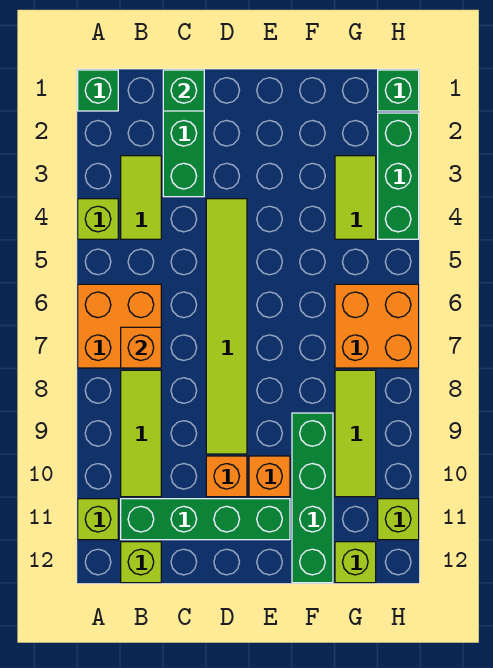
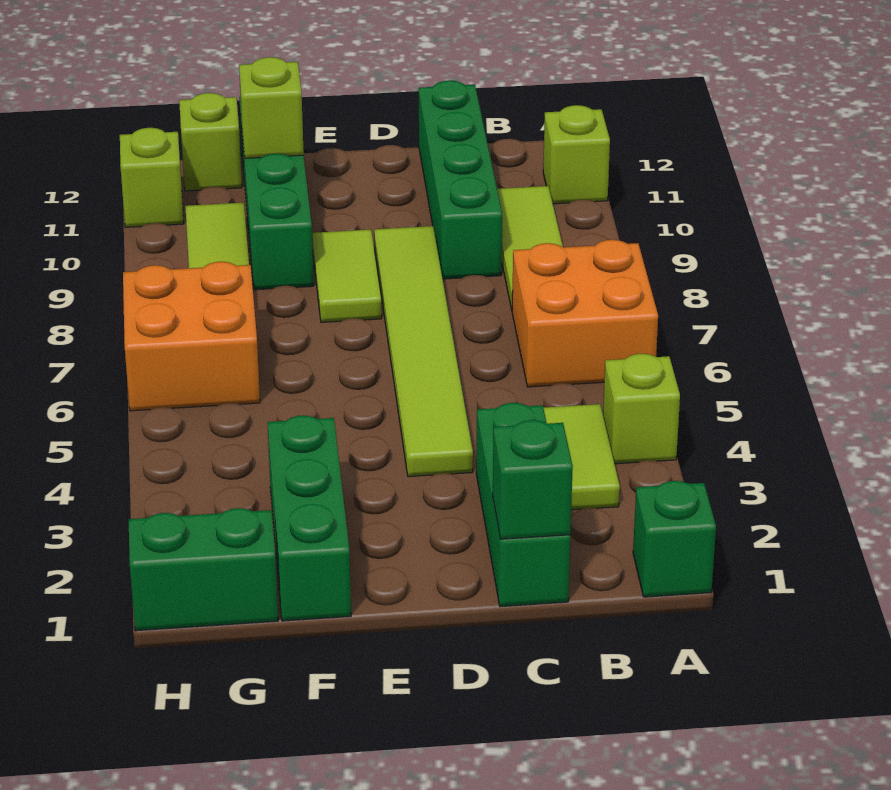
orange brick B7 level 2 -> none
green brick B11:E11 level 1 -> green brick C9:C12 level 1
lime brick B12 level 1 -> lime brick F11 level 2
orange brick D10 level 1 -> none
orange brick E10 level 1 -> none
lime tile G3:G4 level 1 -> lime tile E8:E9 level 1
green brick H1 level 1 -> green brick G1:H1 level 1
green brick H2:H4 level 1 -> green brick F1:F3 level 1

